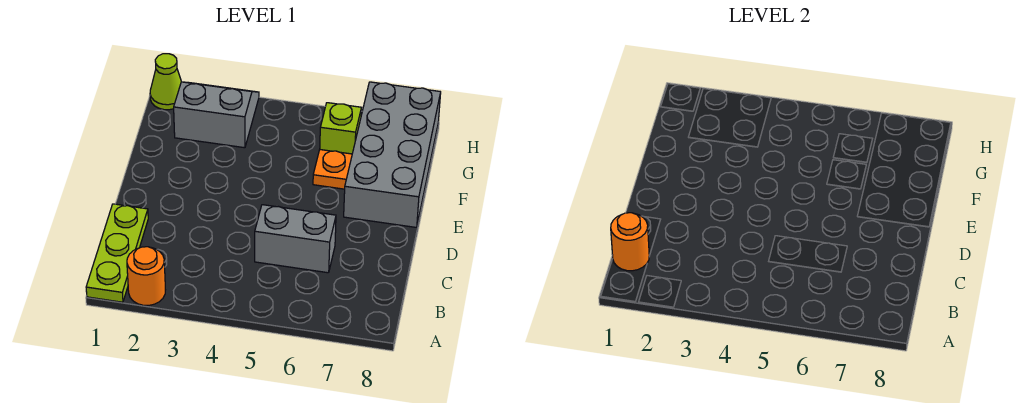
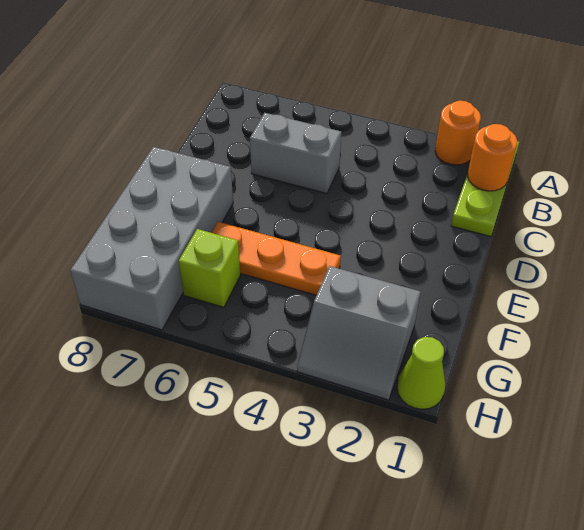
orange plate F6 level 1 -> orange plate F4:F6 level 1

